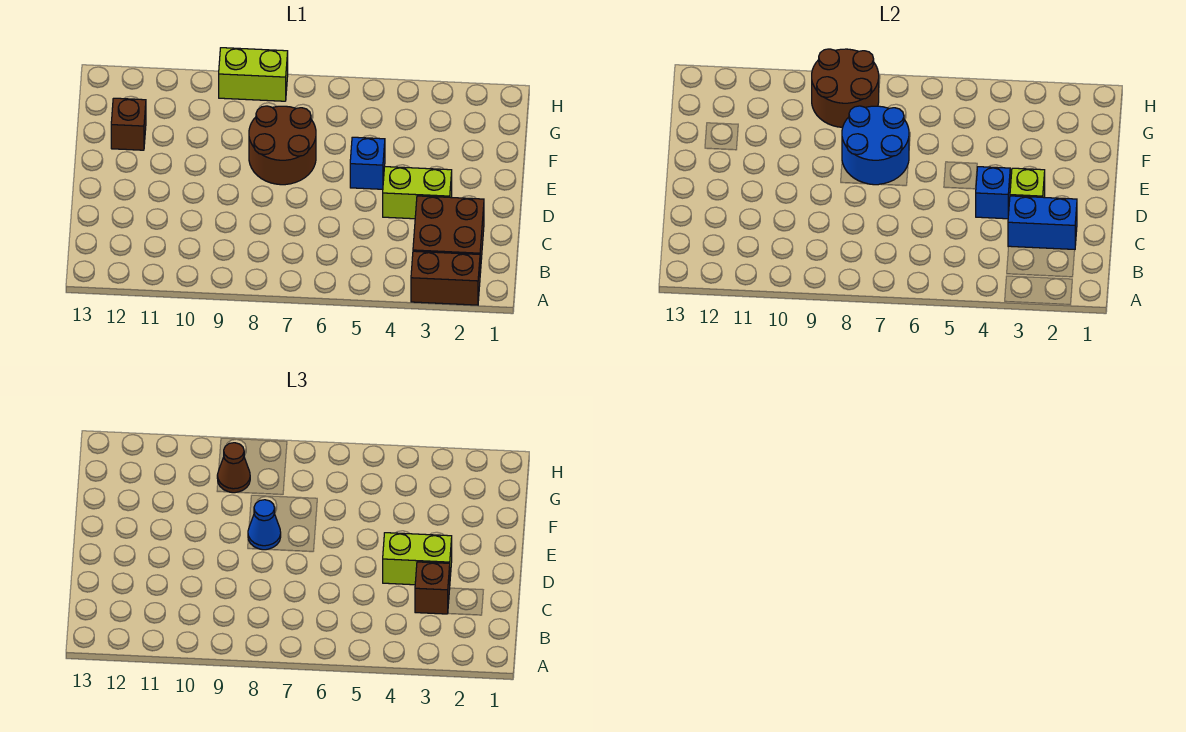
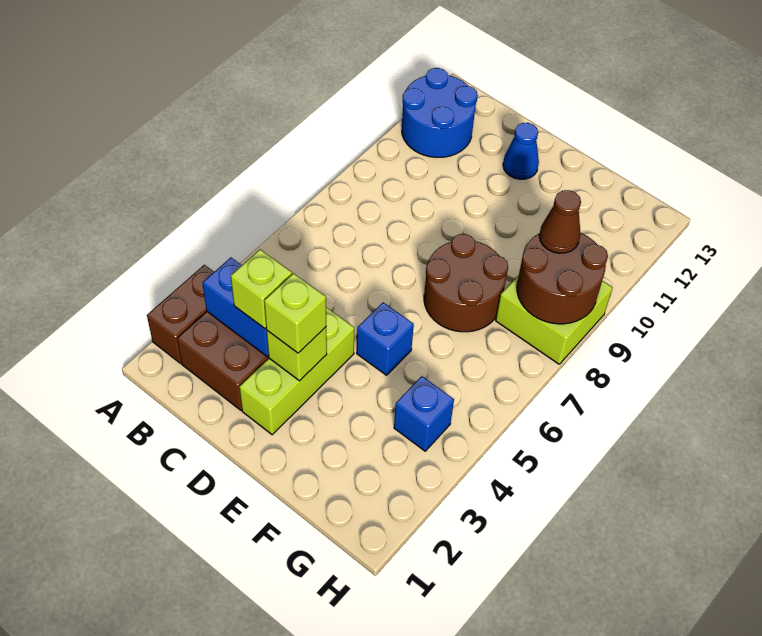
blue brick C2:C3 level 2 -> blue brick B3:C3 level 2
brown brick C3 level 3 -> lime brick C3 level 3
lime brick D3:D4 level 1 -> lime brick D2:D4 level 1
lime brick D3:D4 level 3 -> lime brick D3 level 3
blue brick D4 level 2 -> blue brick G4 level 1
blue round brick E7:F8 level 2 -> blue round brick A11:B12 level 1
blue cone E8 level 3 -> blue cone D12 level 1
brown brick F12 level 1 -> none
lime brick H8:H9 level 1 -> lime brick G8:H9 level 1

